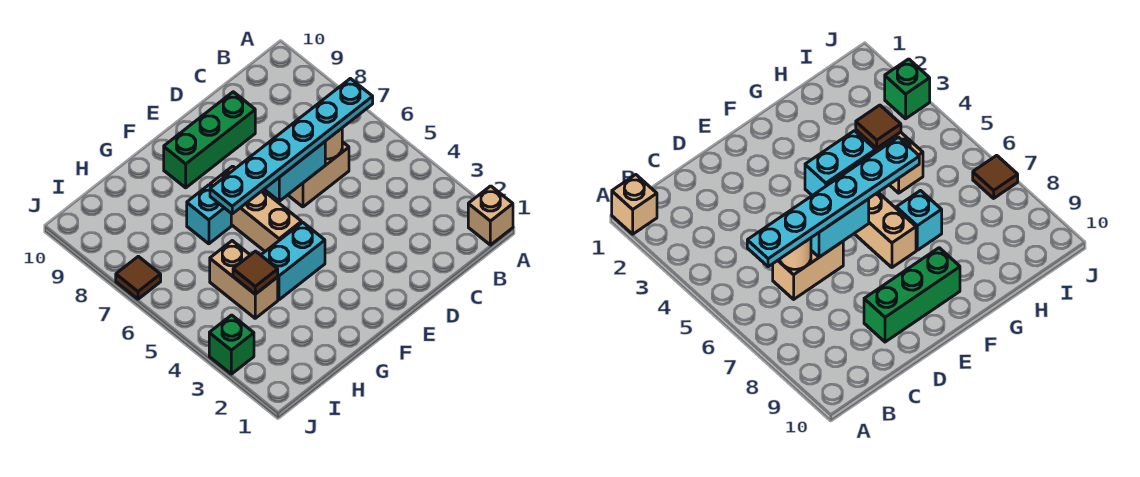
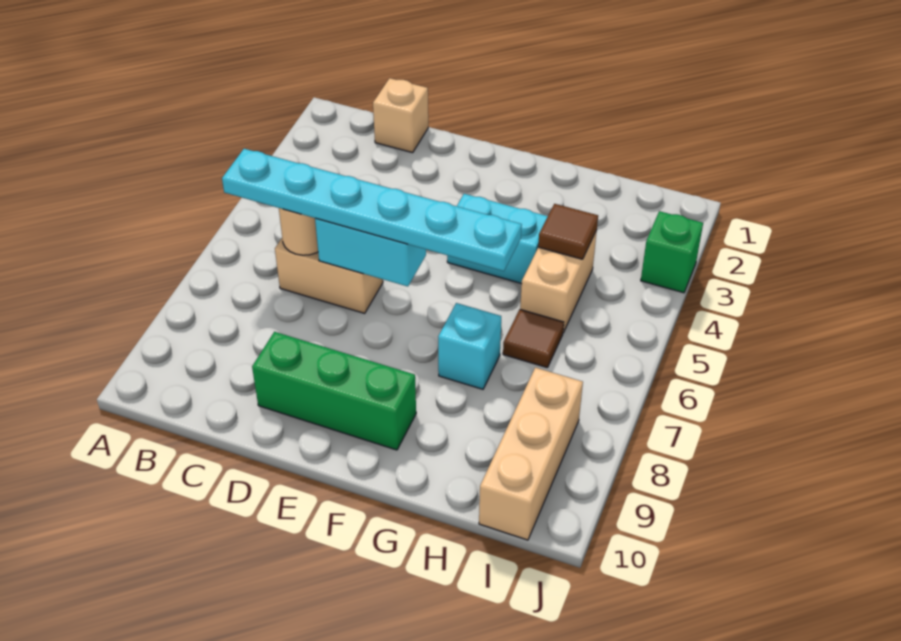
tan brick A1 level 1 -> tan brick C1 level 1
tan brick F5:F7 level 1 -> tan brick I8:I10 level 1
brown tile J7 level 1 -> brown tile H6 level 1

